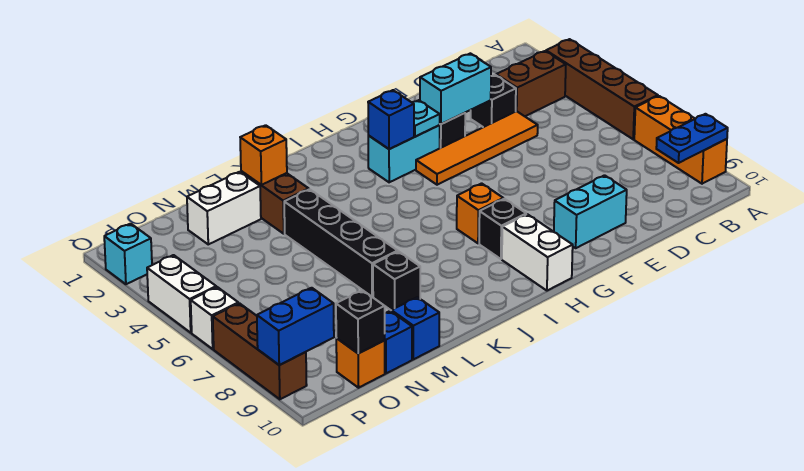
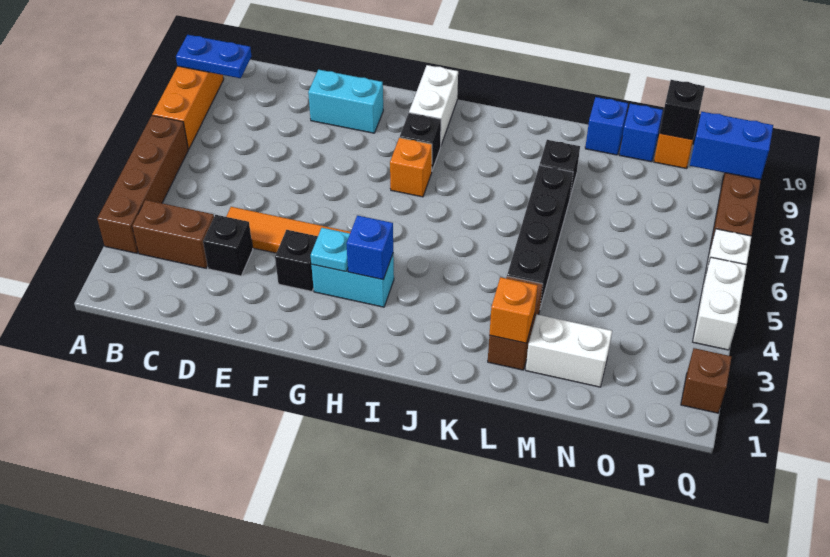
cyan brick E3:F3 level 2 -> none
cyan brick Q2 level 1 -> brown brick Q2 level 1

